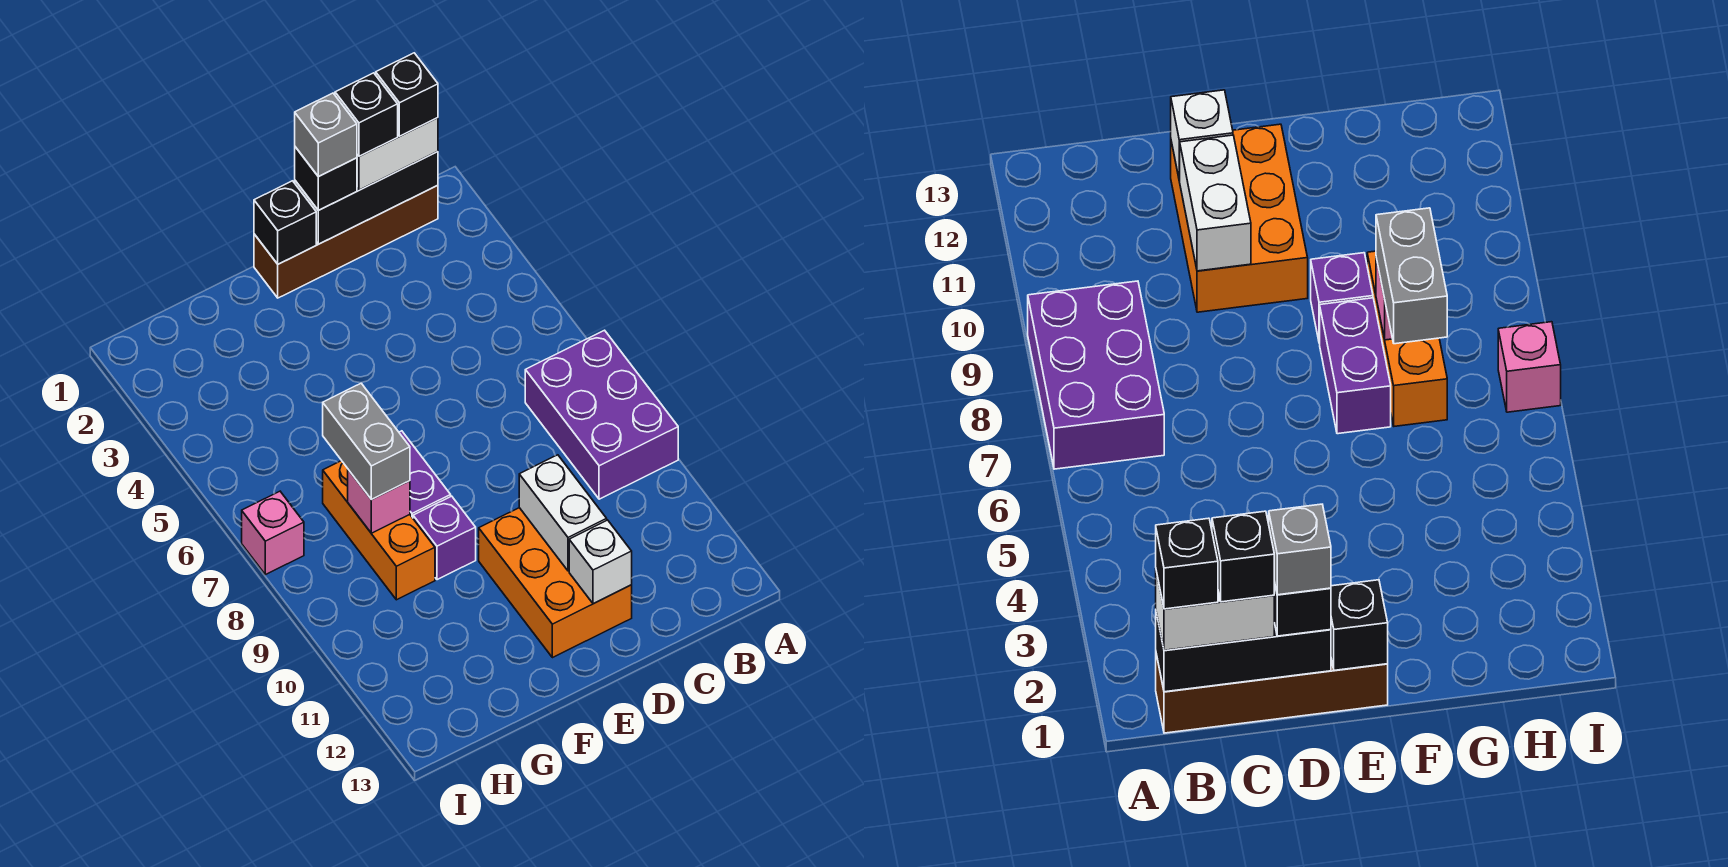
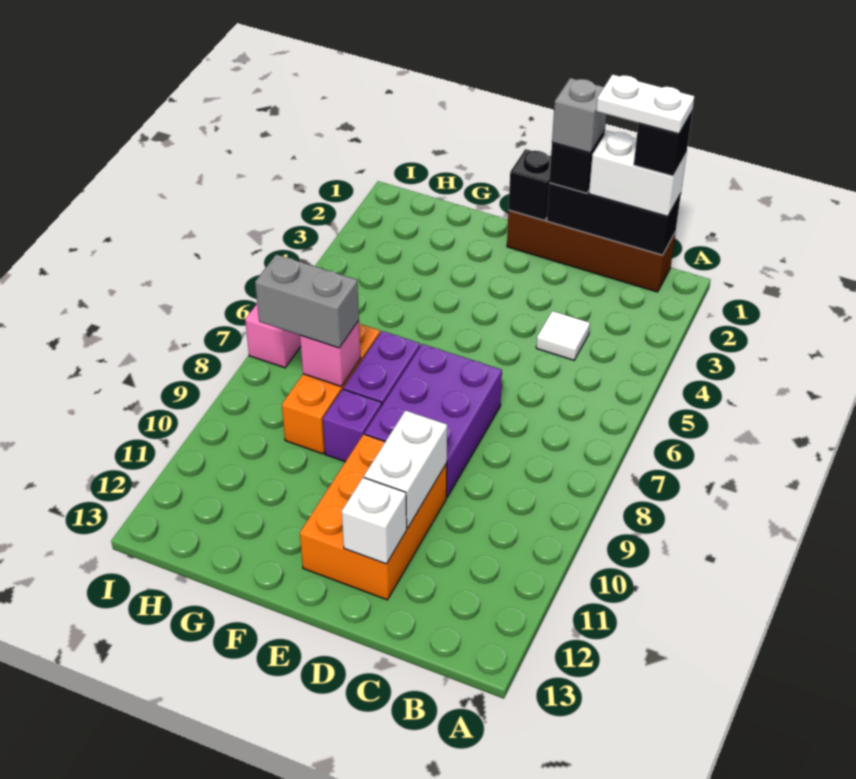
purple brick A7:B9 level 1 -> purple brick D7:E9 level 1
none -> white plate B1:C1 level 5
black brick C1 level 4 -> none
none -> white tile C4 level 1
grey brick G7:G8 level 3 -> grey brick G8:H8 level 3

